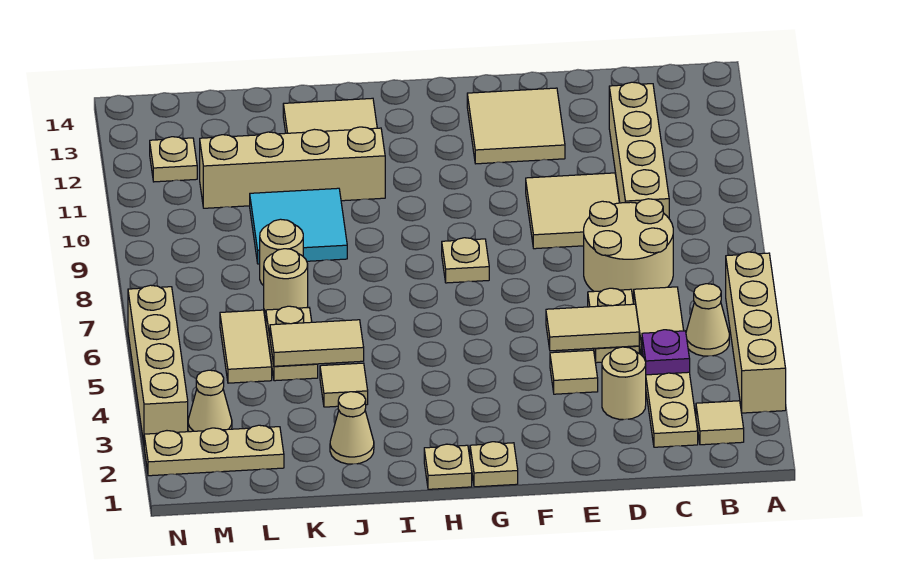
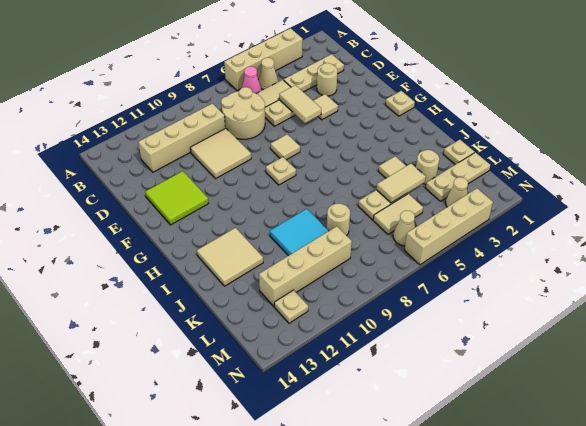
tan tile B2 level 1 -> tan tile F7 level 1
none -> pink cone B6 level 1
purple plate C4 level 2 -> none
tan tile E12:F13 level 1 -> lime tile E12:F13 level 1
tan plate H1 level 1 -> tan plate K1 level 1
tan brick I11:L11 level 1 -> tan brick L9:L12 level 1
tan cone J2 level 1 -> tan cone M6 level 1
tan tile J5:K5 level 2 -> tan tile K4:K5 level 2
tan round brick K7 level 1 -> tan round brick K3 level 1
tan plate L2:N2 level 1 -> tan plate L1:L3 level 1

